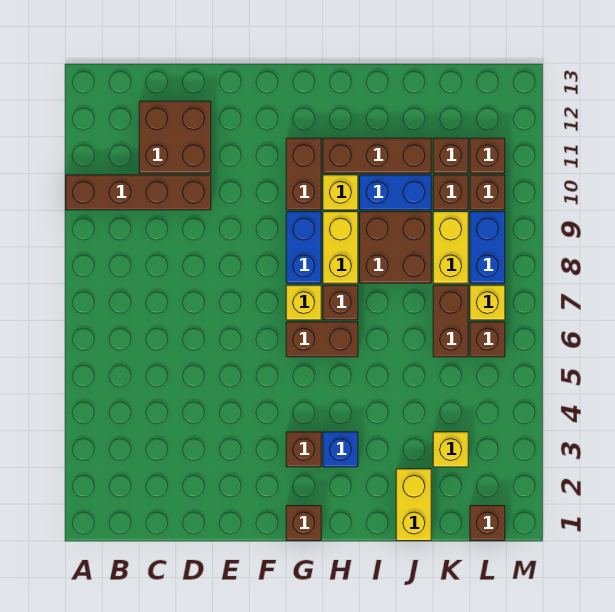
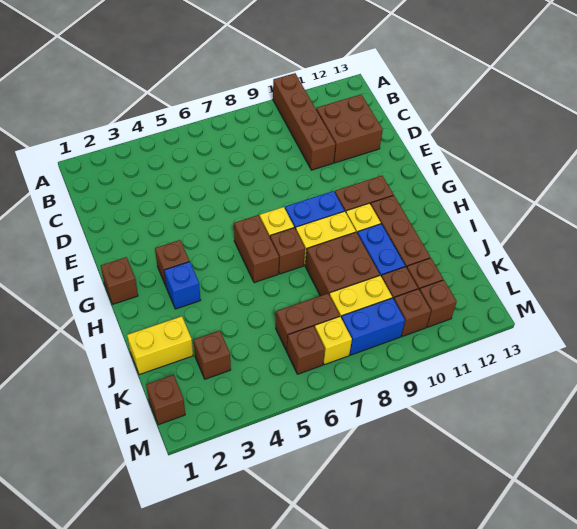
yellow brick K3 level 1 -> brown brick K3 level 1

